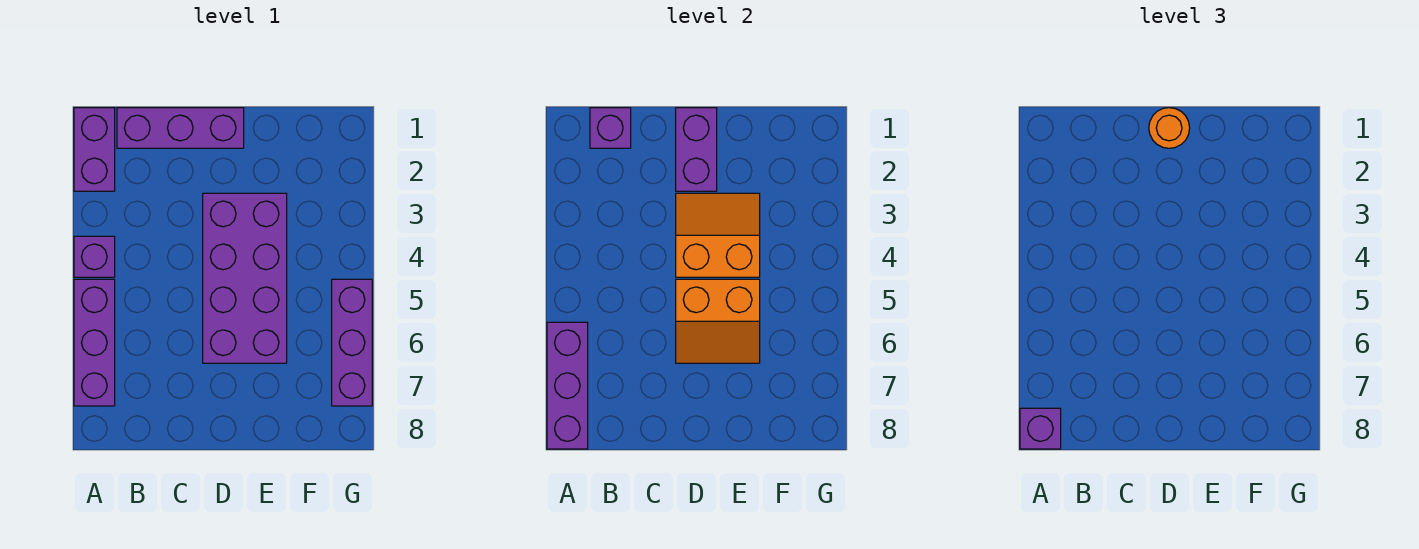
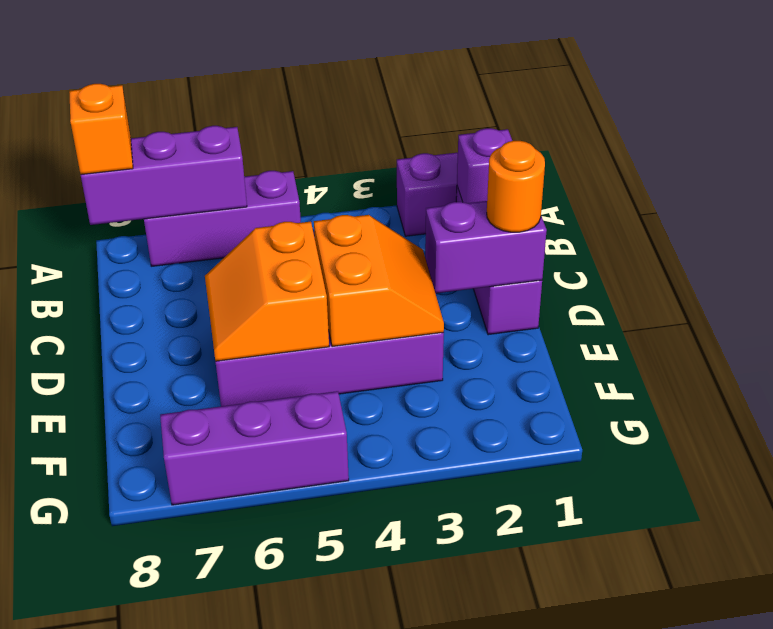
purple brick A4 level 1 -> none
purple brick A8 level 3 -> orange brick A8 level 3

